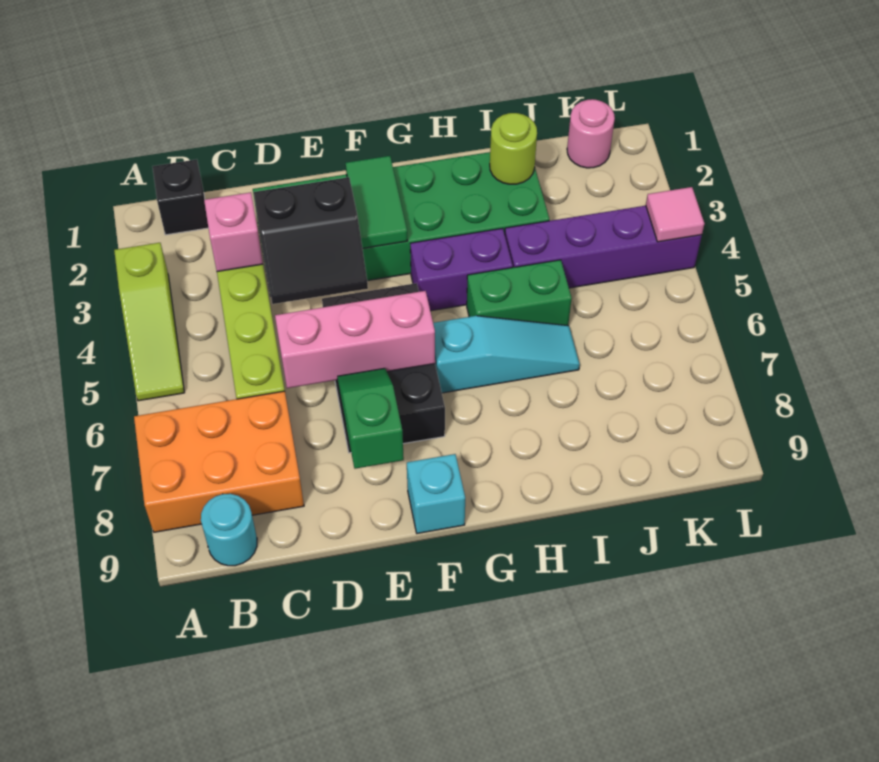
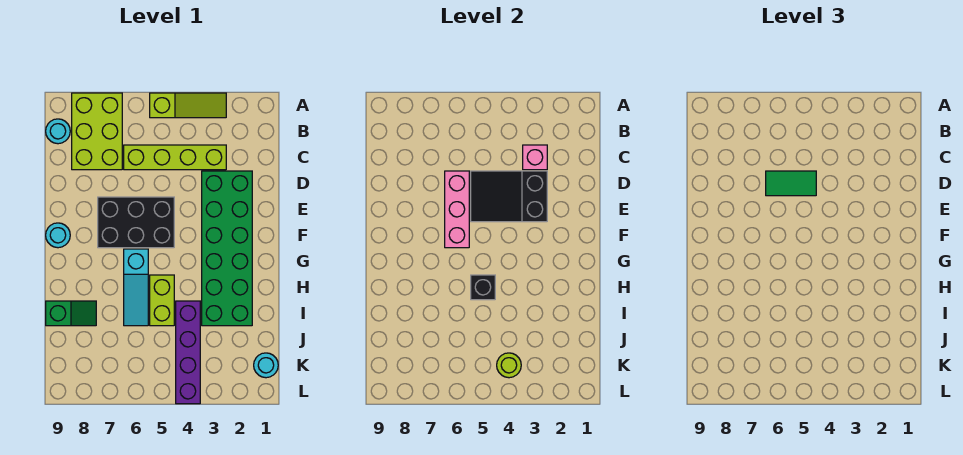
lime slope A3:A5 level 1 top 3 -> lime slope A3:A5 level 1 top 5
orange brick A7:C8 level 1 -> lime brick A7:C8 level 1
black brick B1 level 1 -> black brick H5 level 2
black slope D3:E4 level 2 top 3 -> black slope D3:E5 level 2 top 3
green slope E7:E8 level 2 top 8 -> green slope I8:I9 level 1 top 9
green tile F2:F3 level 2 -> green tile D5:D6 level 3
cyan brick F9 level 1 -> cyan round brick F9 level 1
purple brick G4:H4 level 1 -> none
green brick H5:I5 level 1 -> lime brick H5:I5 level 1
lime round brick I2 level 2 -> lime round brick K4 level 2
pink round brick K1 level 1 -> cyan round brick K1 level 1
pink tile L4 level 2 -> none

